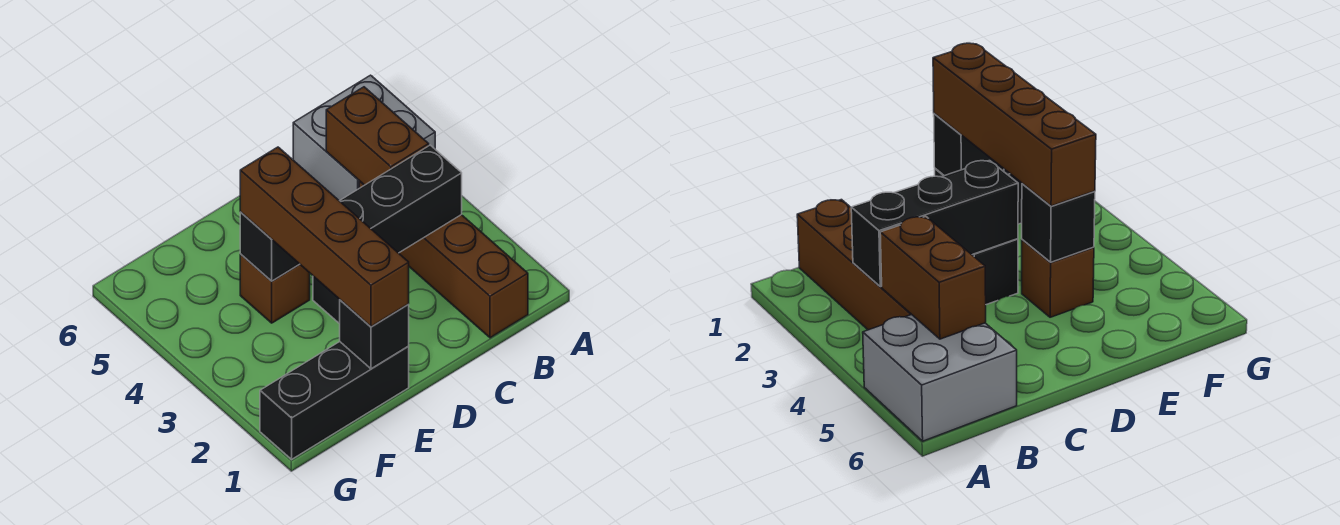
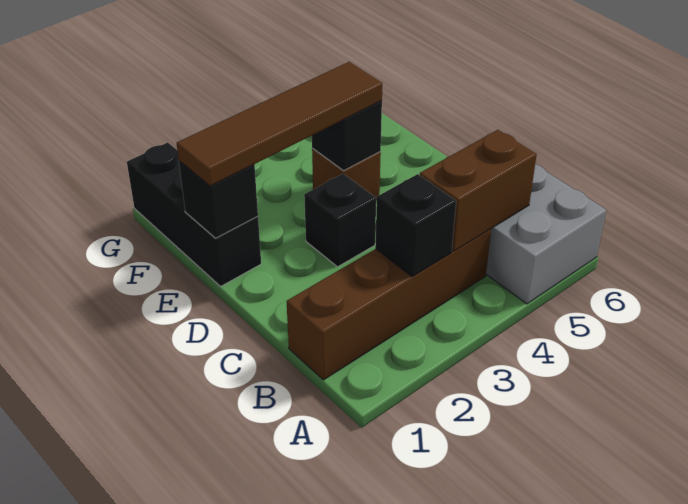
black brick B3:D3 level 2 -> black brick B3 level 2
brown brick E1:E4 level 3 -> brown tile E1:E4 level 3

